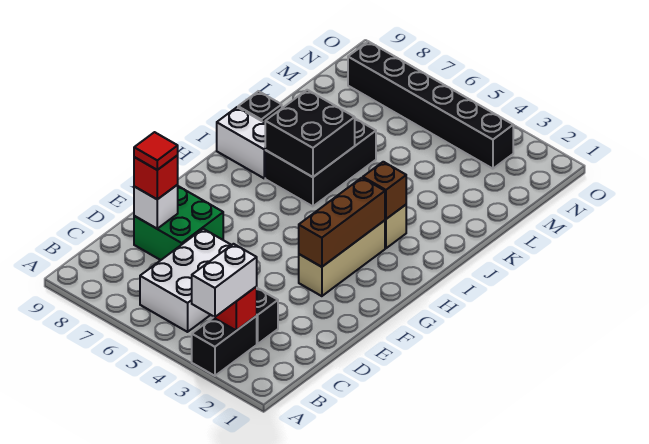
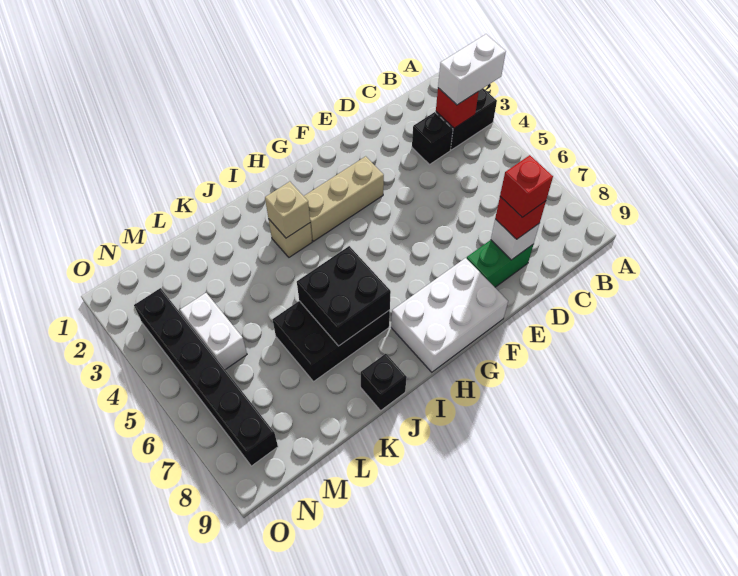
white brick B5:D6 level 1 -> white brick F8:H9 level 1
green brick D7:E8 level 1 -> green brick D8:E8 level 1
red tile D8 level 4 -> red brick D8 level 4
brown brick F3:H3 level 2 -> none
brown brick I3 level 2 -> tan brick I3 level 2
white brick I8:I9 level 1 -> white brick M4:M5 level 1

